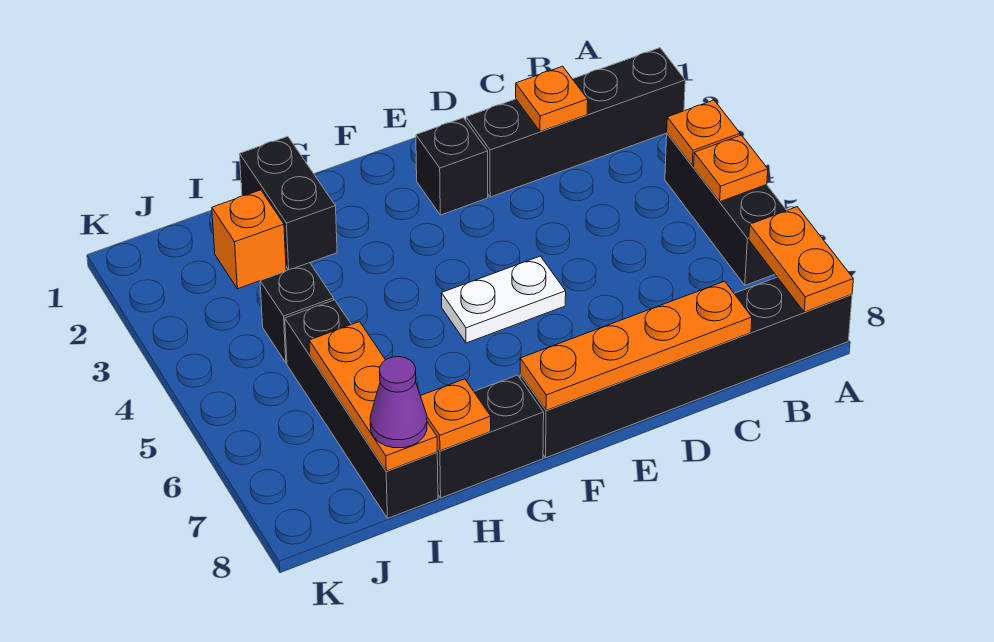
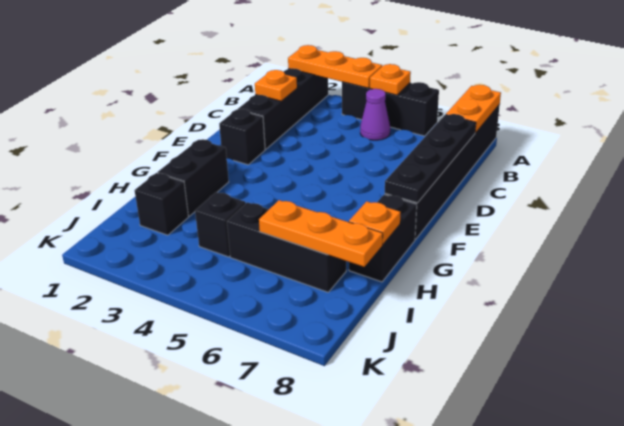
orange plate A4 level 2 -> orange plate A2:A4 level 2
orange plate A7:A8 level 2 -> orange plate A8:B8 level 2
orange plate C8:F8 level 2 -> black plate C8:F8 level 2
white plate E5:F5 level 1 -> none
black brick H1:H2 level 1 -> black brick G2:H2 level 1
orange brick I2 level 1 -> black brick I2 level 1
black brick I5:I8 level 1 -> black brick I5:I7 level 1
purple cone I8 level 3 -> purple cone B5 level 1

